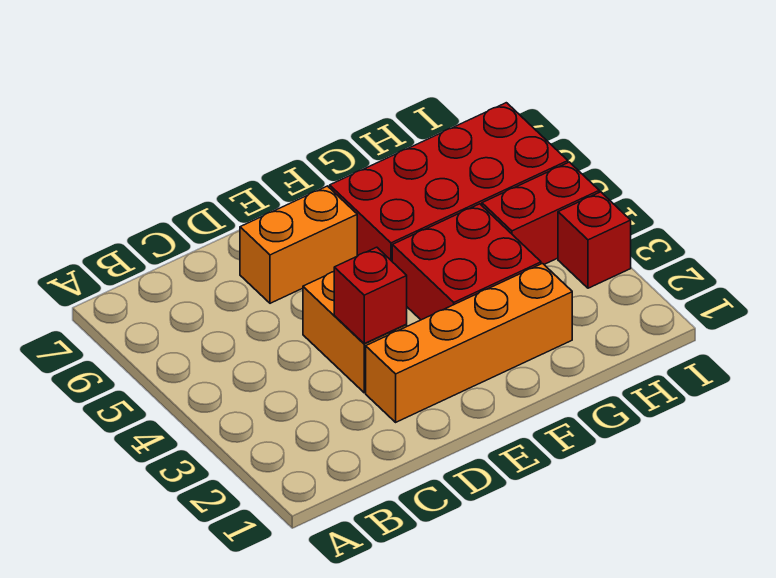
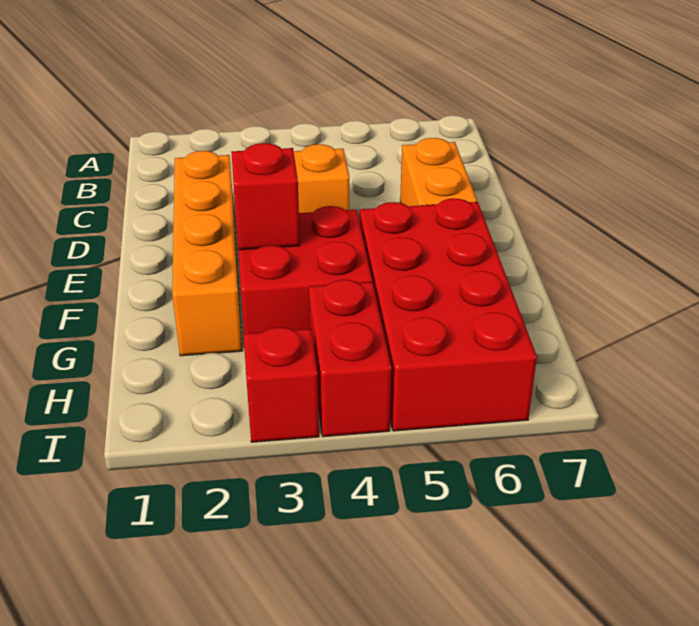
red brick D3 level 2 -> red brick F3 level 2

